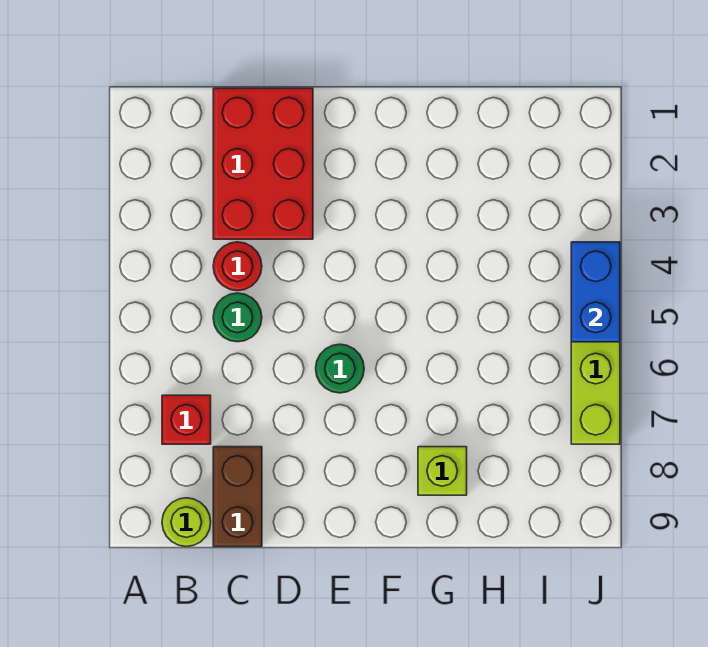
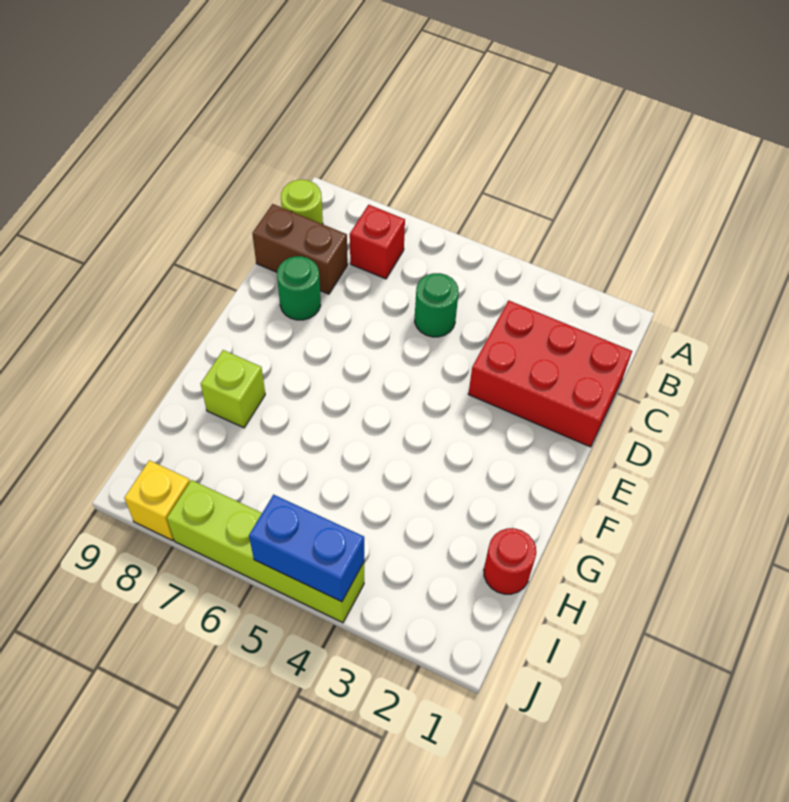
red round brick C4 level 1 -> red round brick H1 level 1
green round brick E6 level 1 -> green round brick D8 level 1
none -> yellow brick J8 level 1

